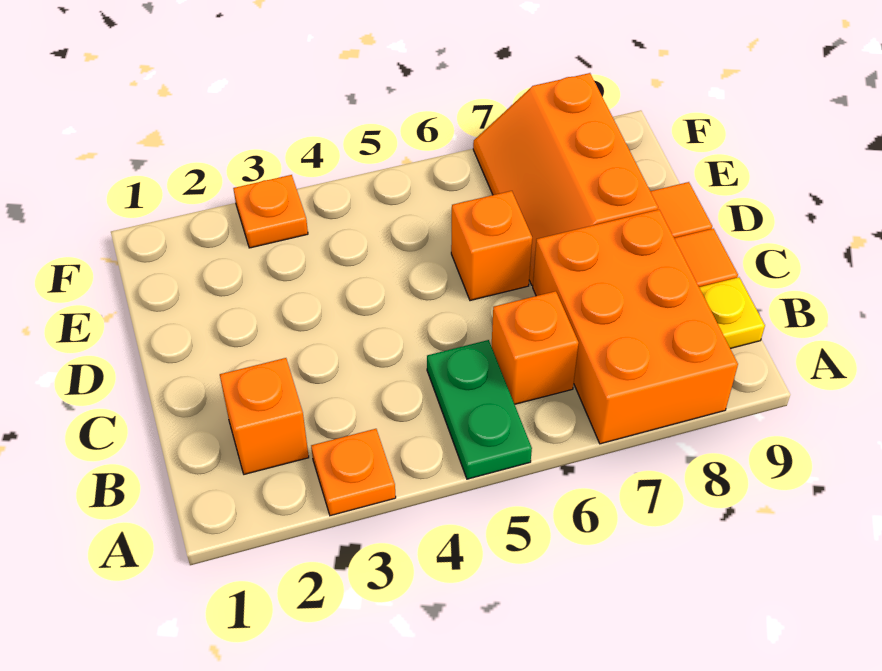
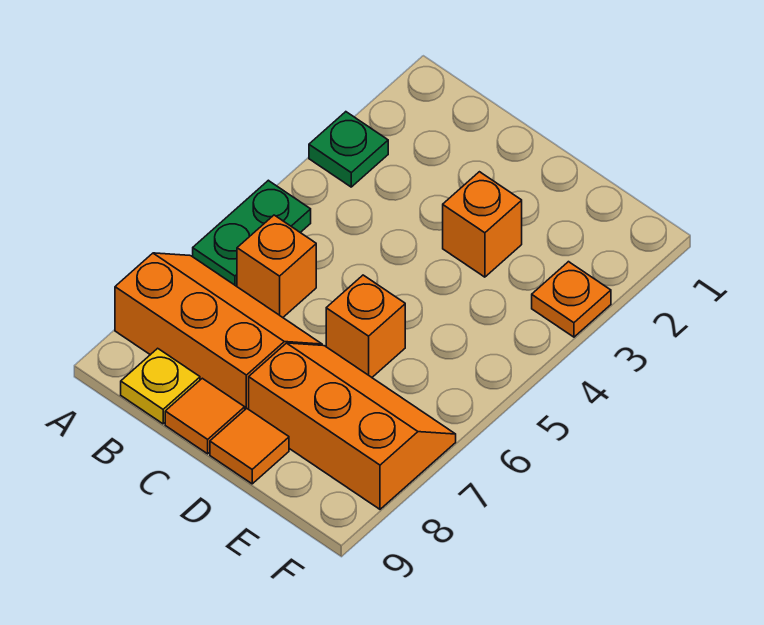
orange plate A3 level 1 -> green plate A3 level 1
green plate A5:B5 level 1 -> green plate A5:A6 level 1
orange brick A7:C8 level 1 -> orange slope A7:C8 level 1 top 8
orange brick B2 level 1 -> orange brick D3 level 1

